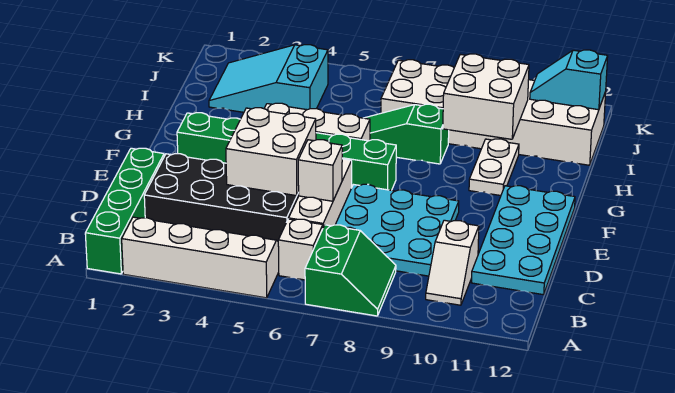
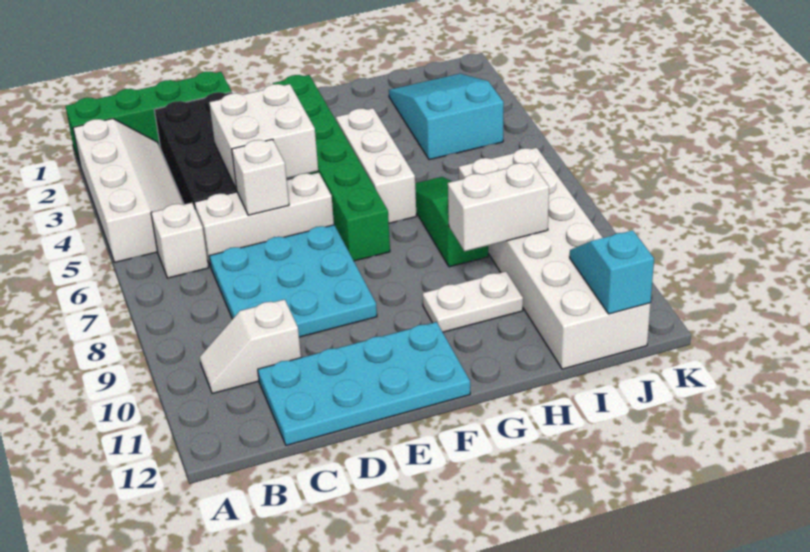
green slope A7:B8 level 1 top 7 -> none
white brick H9:I10 level 2 -> white brick H9:I9 level 2

